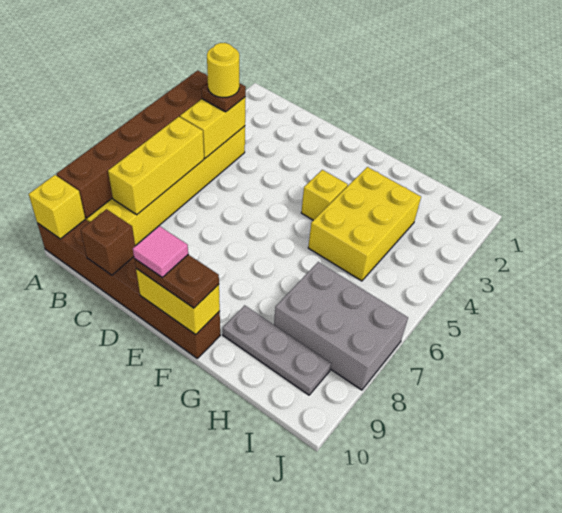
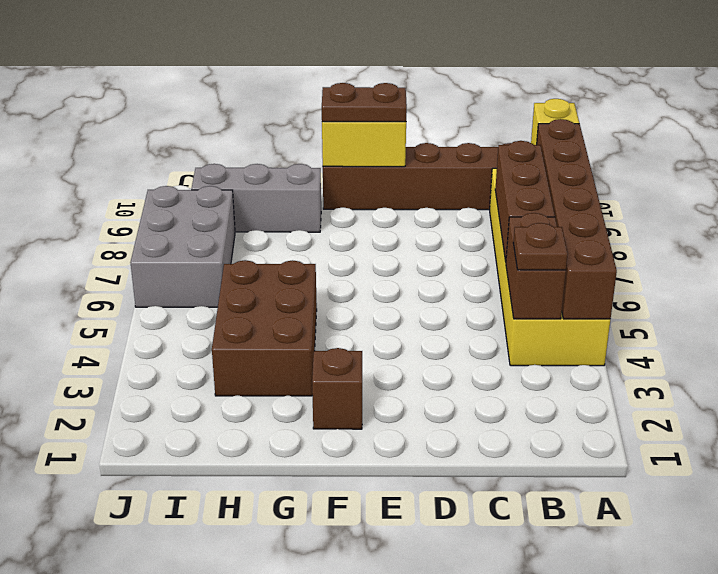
yellow brick B4:B5 level 2 -> brown brick B4:B5 level 2
yellow round brick B4 level 4 -> none
yellow brick B6:B8 level 2 -> brown brick B6:B8 level 2
brown brick C10 level 2 -> brown brick F2 level 1
pink tile E10 level 4 -> none
yellow brick F4 level 1 -> none
yellow brick G3:H5 level 1 -> brown brick G3:H5 level 1
grey plate G9:I9 level 1 -> grey brick G9:I9 level 1
grey brick H7:J8 level 1 -> grey brick I6:J8 level 1

